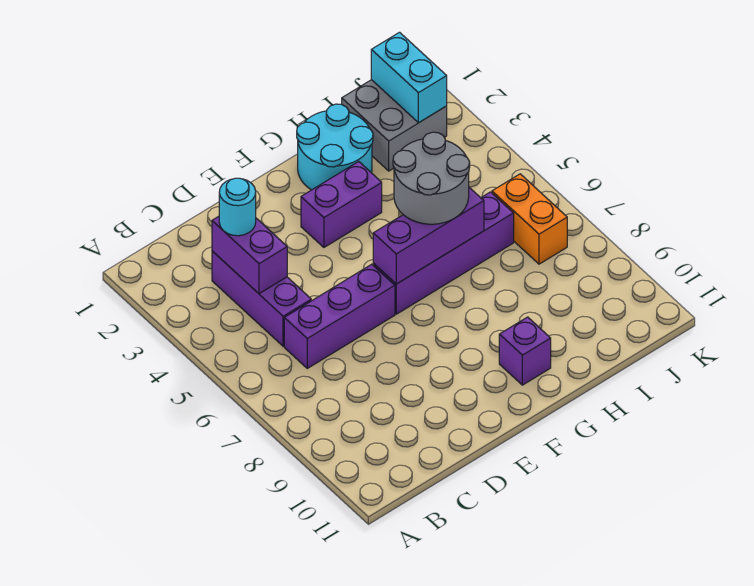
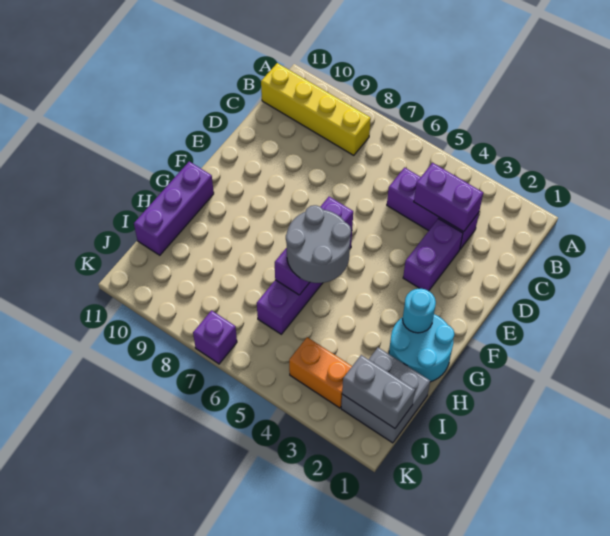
none -> yellow brick B8:B11 level 1
cyan round brick C3 level 3 -> cyan round brick G2 level 2
purple brick C6:E6 level 1 -> purple brick G11:I11 level 1
purple brick F3:G3 level 1 -> purple brick D3:E3 level 1
purple brick G10 level 1 -> purple brick K7 level 1
cyan brick J1:J2 level 2 -> grey brick J1:J2 level 2
orange brick J6:J7 level 1 -> orange brick J3:J4 level 1

